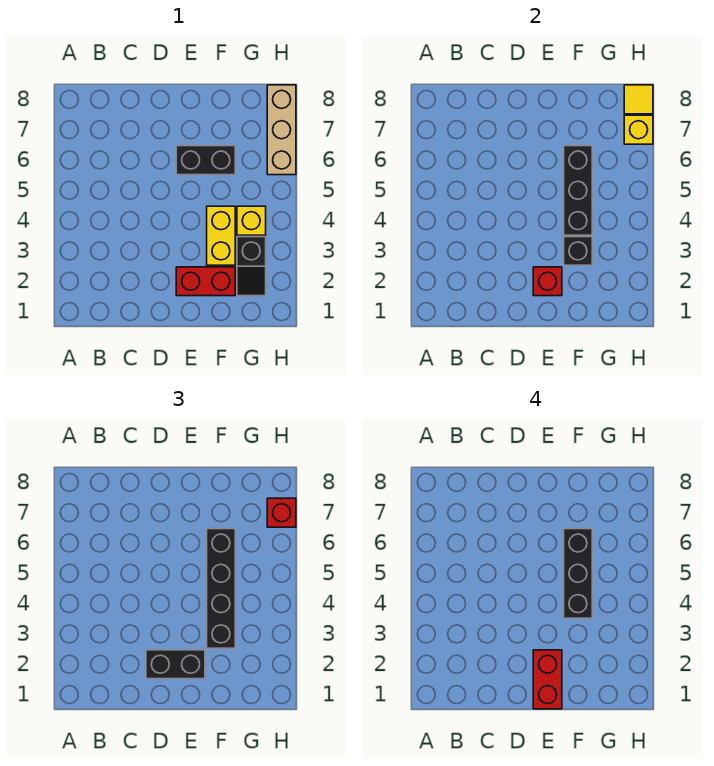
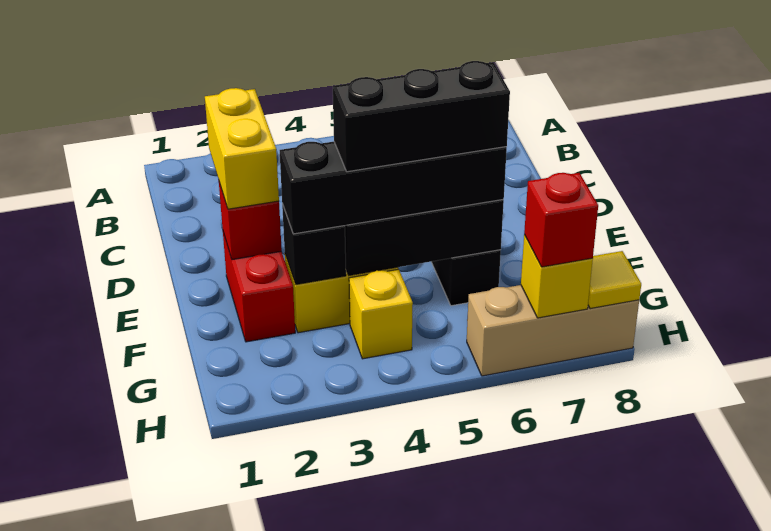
black brick D2:E2 level 3 -> yellow brick D2:E2 level 3
red brick E1:E2 level 4 -> none
black slope G2:G3 level 1 top 3 -> none

